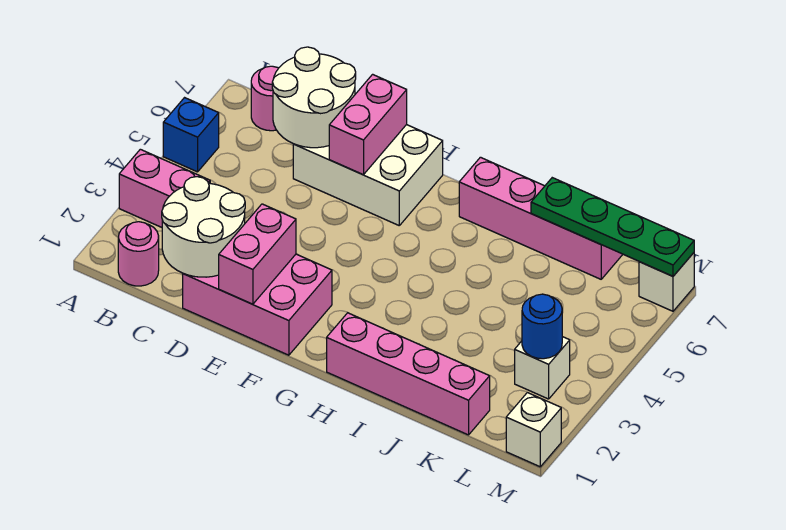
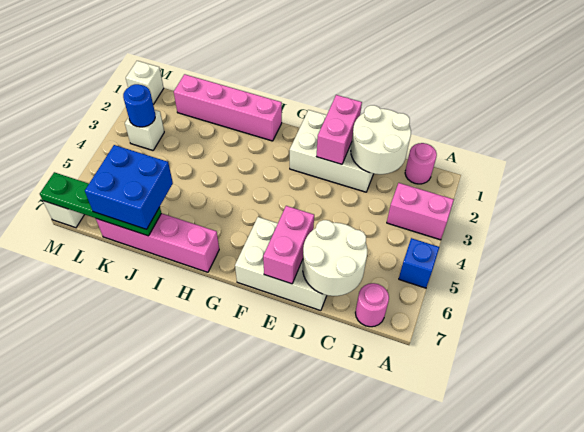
pink brick D1:F2 level 1 -> white brick D1:F2 level 1
none -> blue brick J6:K7 level 3

